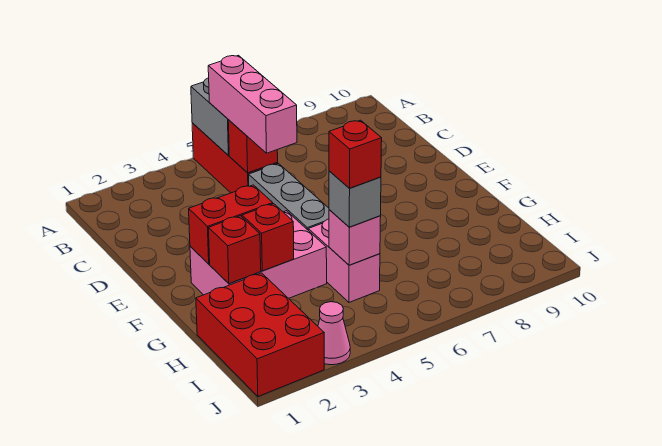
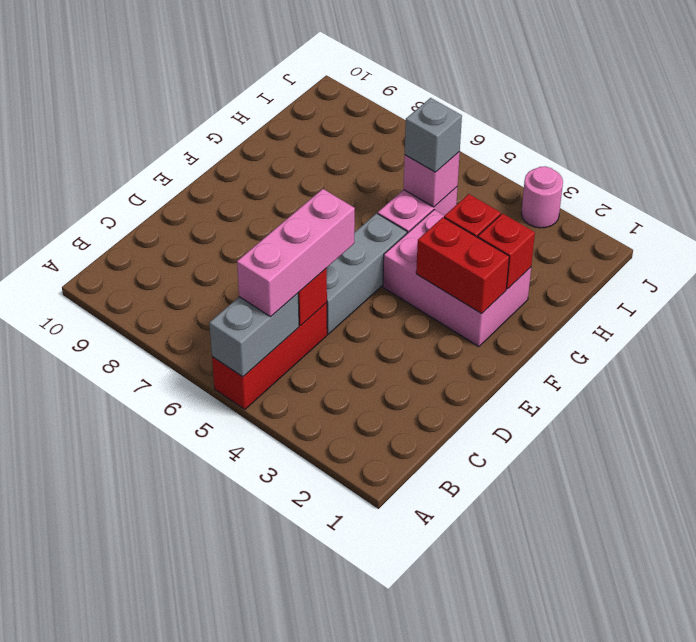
red brick H1:J2 level 1 -> none
red brick H5 level 4 -> none
pink cone J3 level 1 -> pink round brick J3 level 1

